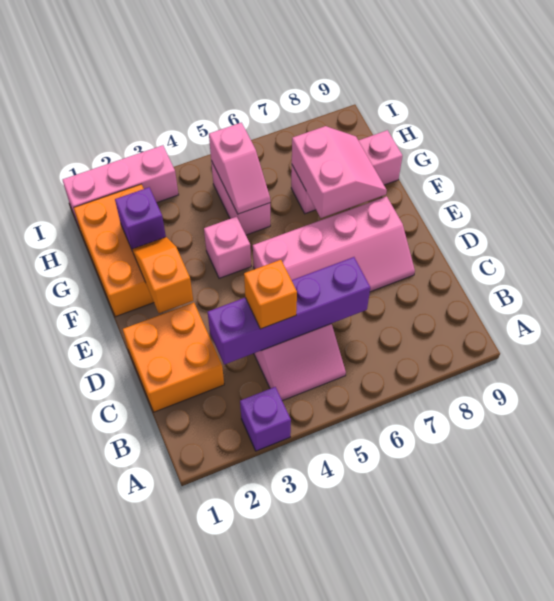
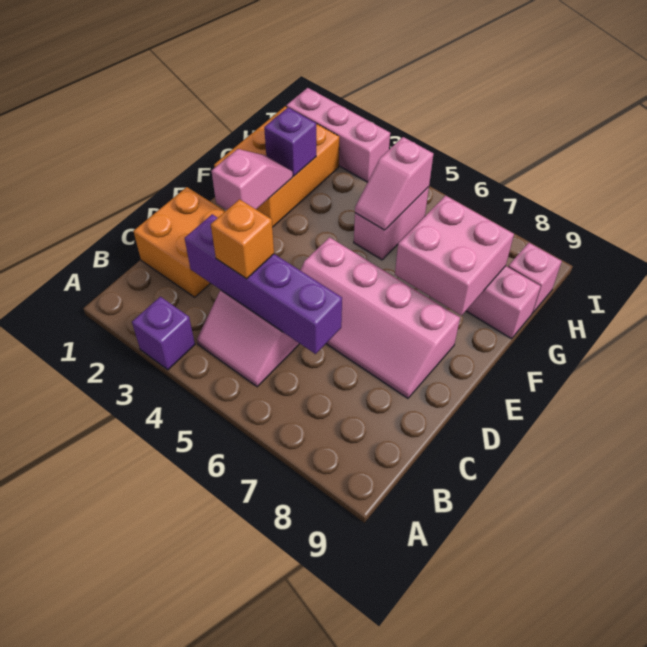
orange slope E2:F2 level 2 top E -> pink slope E2:F2 level 2 top E
pink brick F4 level 1 -> pink brick H9 level 1
pink slope F7:G8 level 2 top 7 -> pink brick F7:G8 level 2

